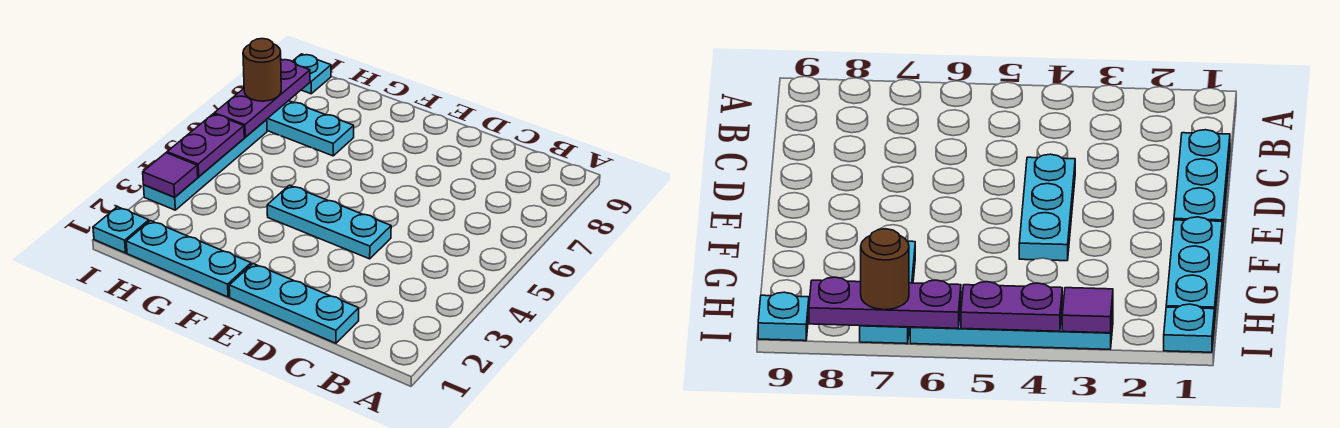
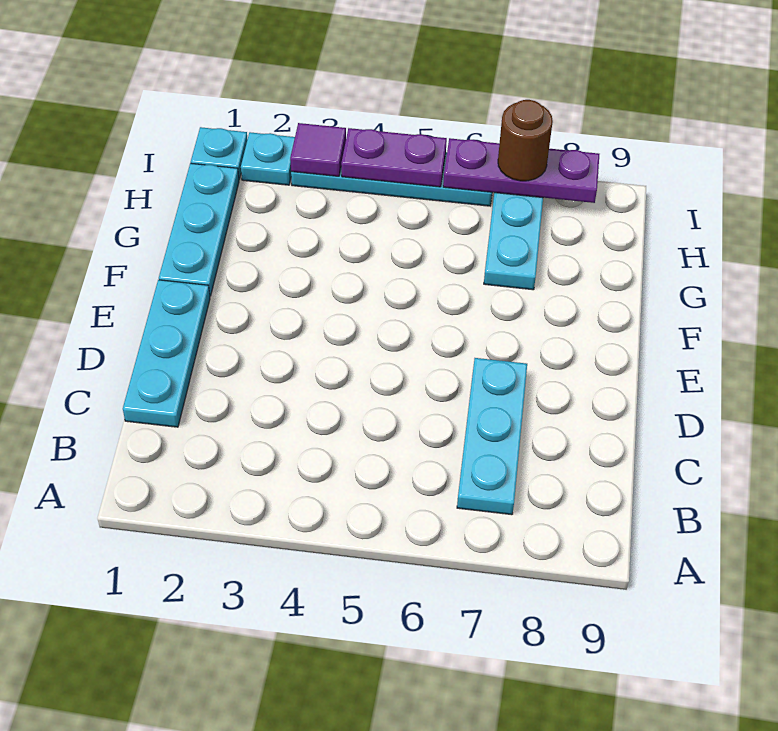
cyan plate D4:F4 level 1 -> cyan plate B7:D7 level 1
cyan plate I9 level 1 -> cyan plate I2 level 1

